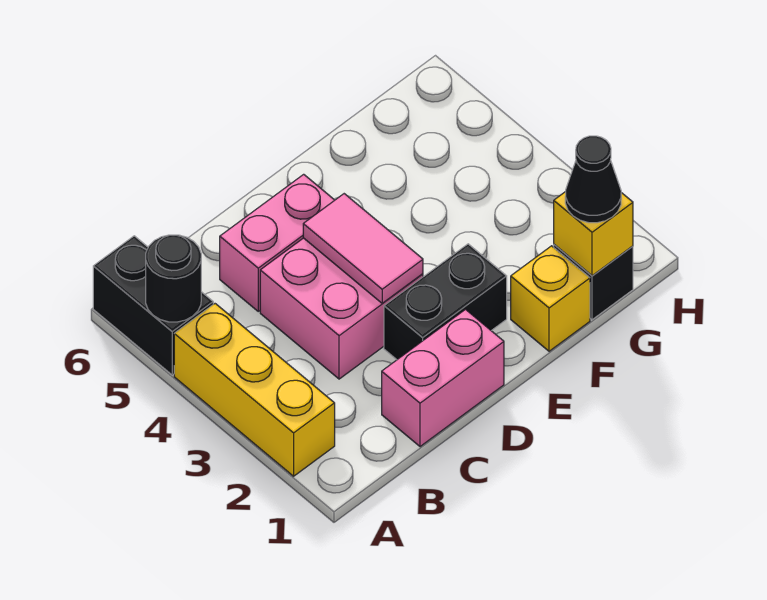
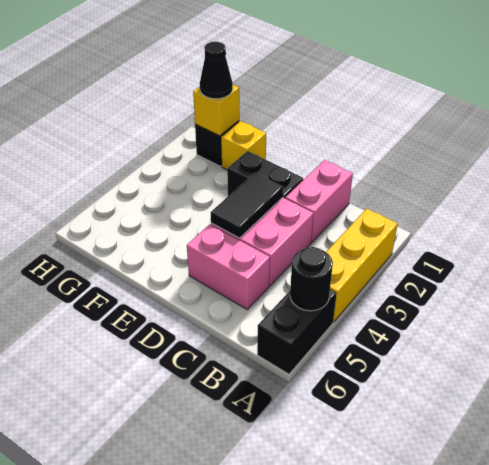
pink brick C1:D1 level 1 -> pink brick C1:C2 level 1
pink tile D3:D4 level 2 -> black tile D3:D4 level 2

